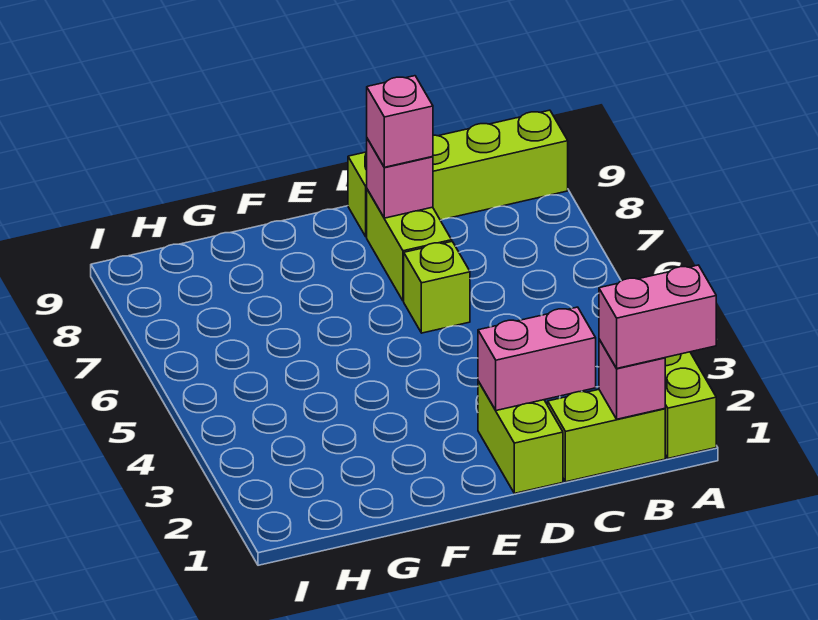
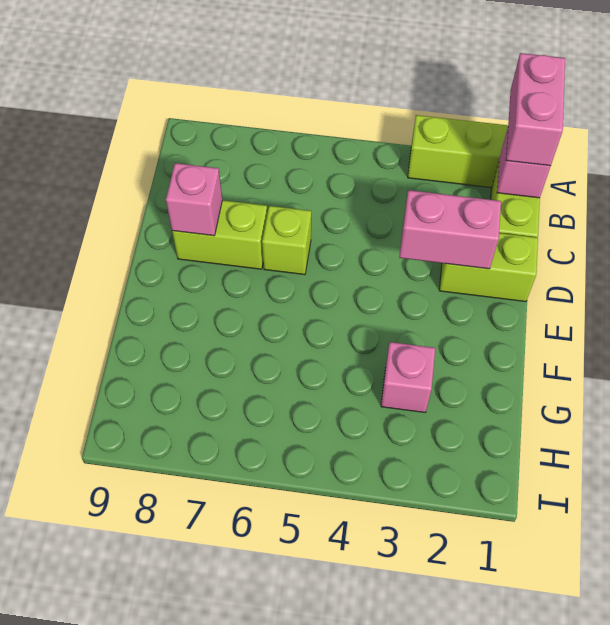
lime brick A9:D9 level 1 -> none
pink brick C2:D2 level 2 -> pink brick D2:D3 level 2
pink brick D8 level 3 -> pink brick G3 level 1

